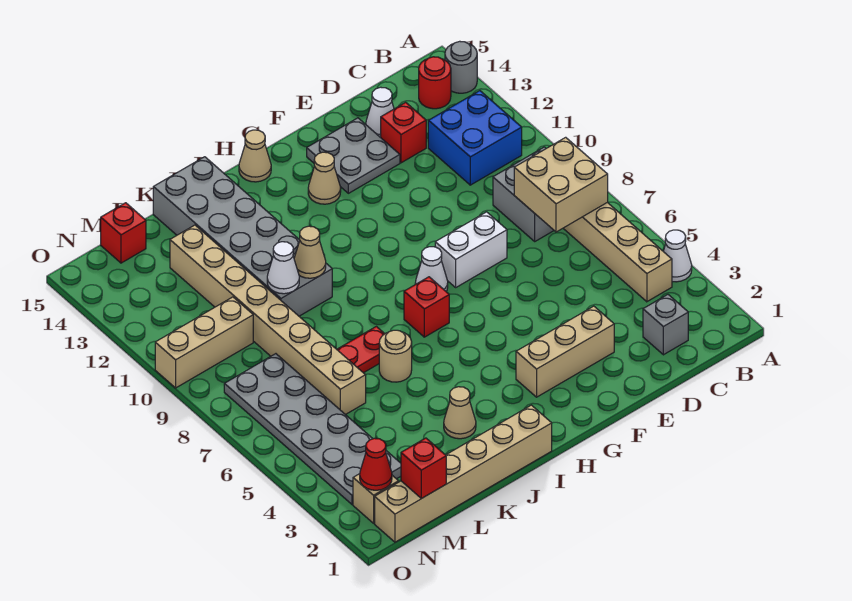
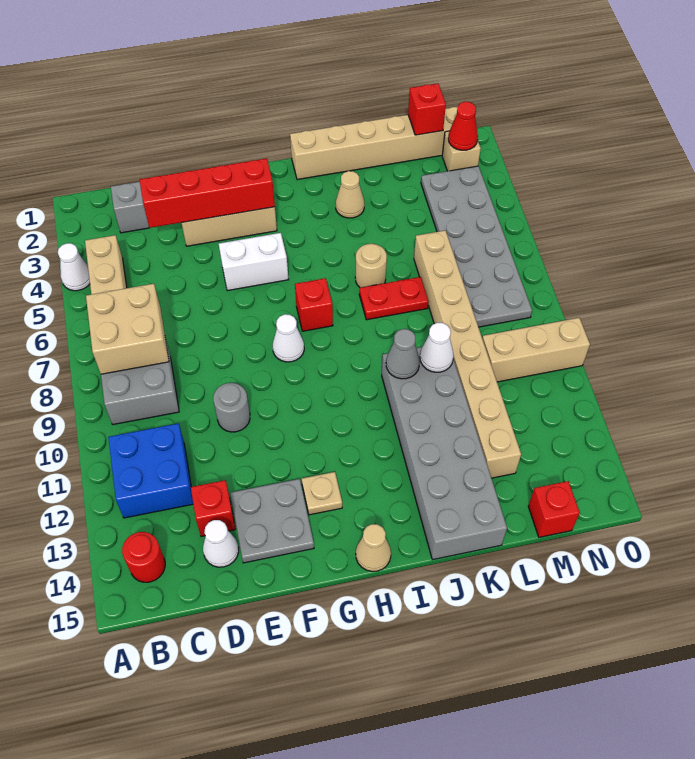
grey round brick A14 level 1 -> grey round brick E10 level 1
none -> red brick D3:G3 level 2
white brick E8:F8 level 1 -> white brick F5:G5 level 1
tan cone G13 level 1 -> tan plate G13 level 1
tan cone J10 level 2 -> grey cone J10 level 2

